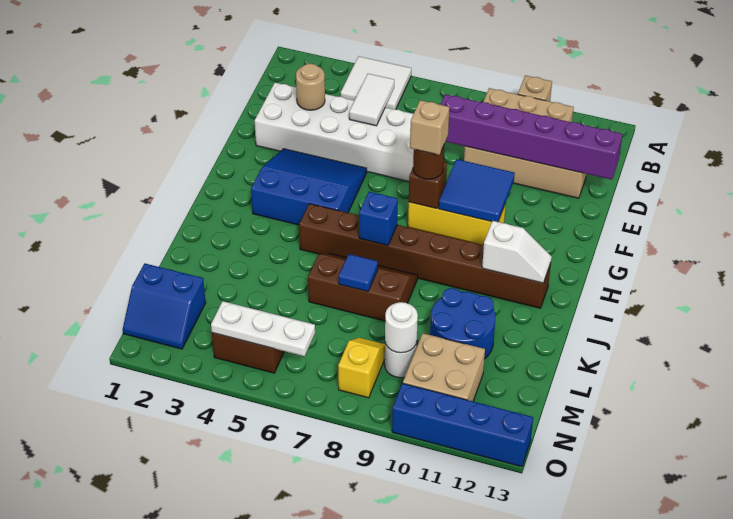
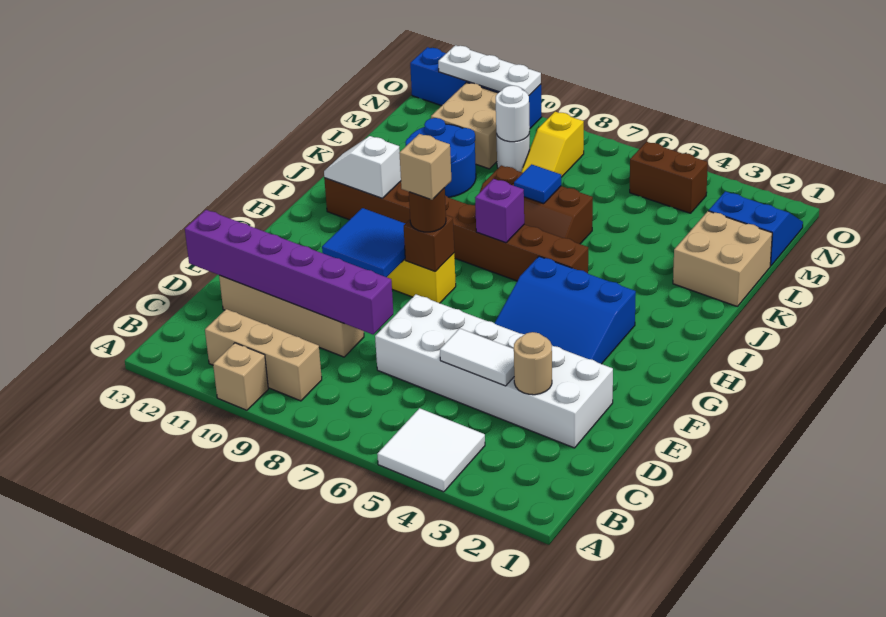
white tile C5:D5 level 2 -> white tile D4:D5 level 2
blue brick I7 level 2 -> purple brick I7 level 2
none -> tan brick K1:L2 level 1
white plate N4:N6 level 2 -> white plate O10:O12 level 2

